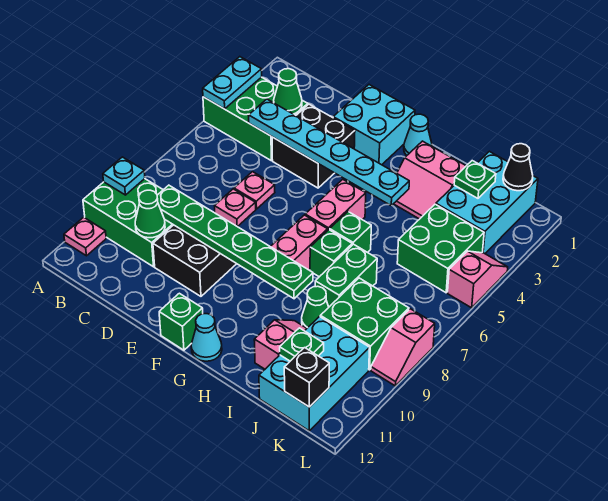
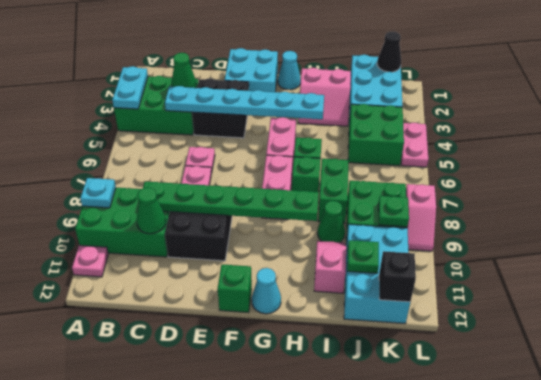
green plate J2 level 2 -> green plate K9 level 2
pink slope L4:L5 level 1 top 5 -> pink plate L4:L5 level 1

